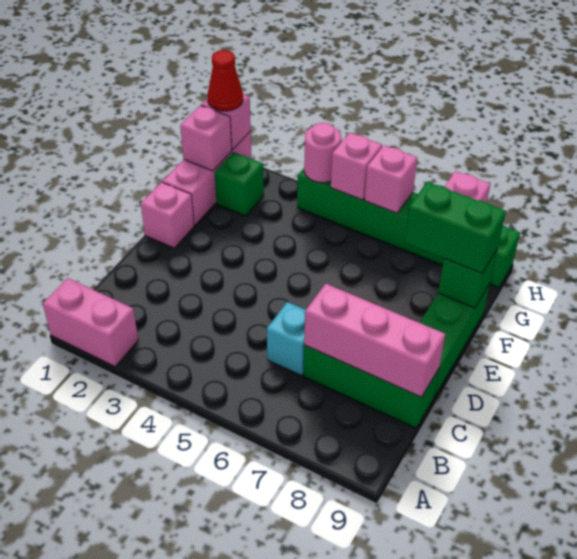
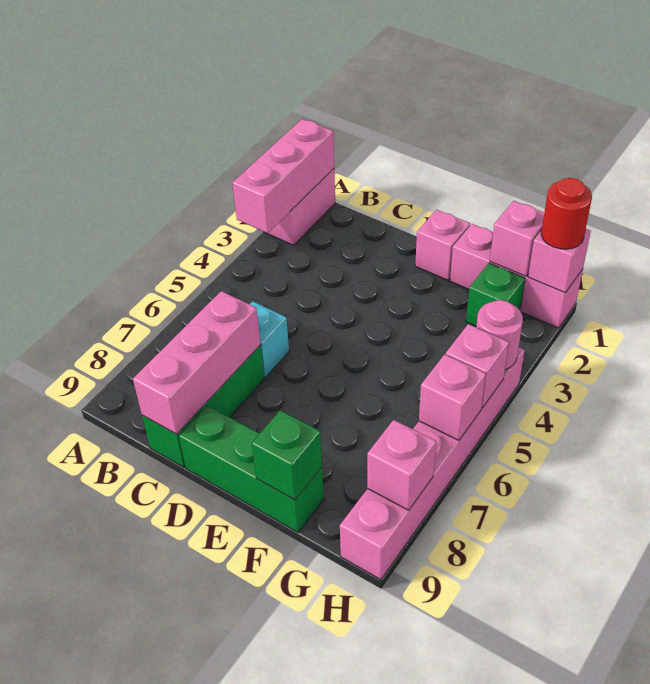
none -> pink brick A1:A3 level 2
green brick F8:F9 level 3 -> none
red cone H1 level 3 -> red round brick H1 level 3
green brick H4:H9 level 1 -> pink brick H4:H9 level 1

